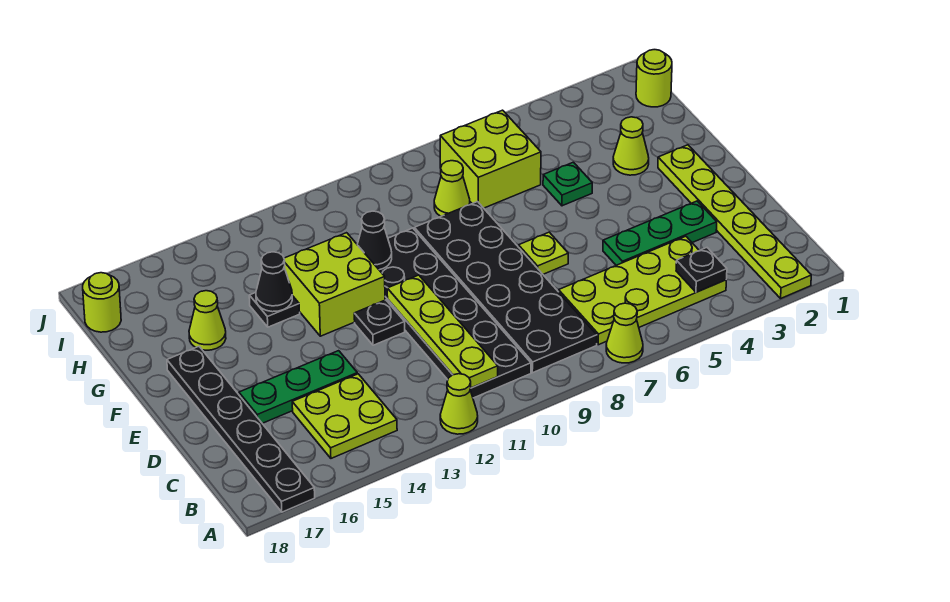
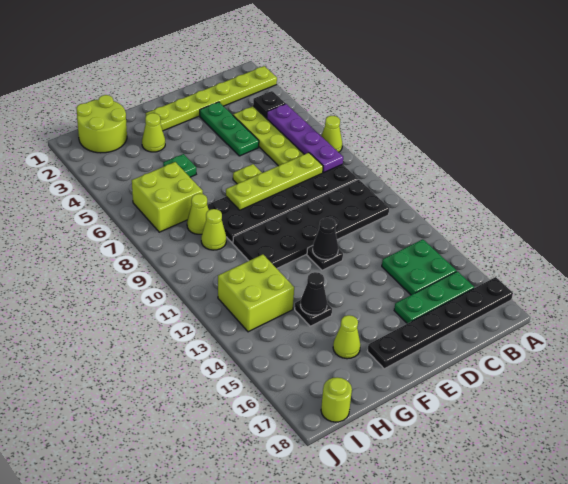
lime cone A12 level 1 -> lime cone H9 level 1
none -> purple plate B5:B8 level 2
lime plate B11:E11 level 2 -> lime plate C8:F8 level 2
lime plate B14:C15 level 1 -> green plate B14:C15 level 1
green plate D14:D16 level 1 -> green plate B16:D16 level 1
lime brick F12:G13 level 1 -> lime brick H12:I13 level 1
black cone G11 level 2 -> black cone E12 level 2
lime round brick I1 level 1 -> lime round brick H1:I2 level 1

